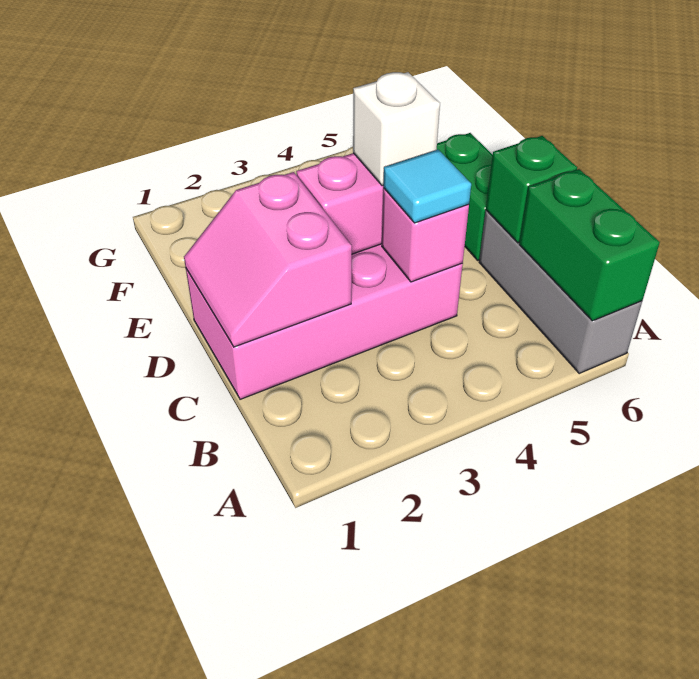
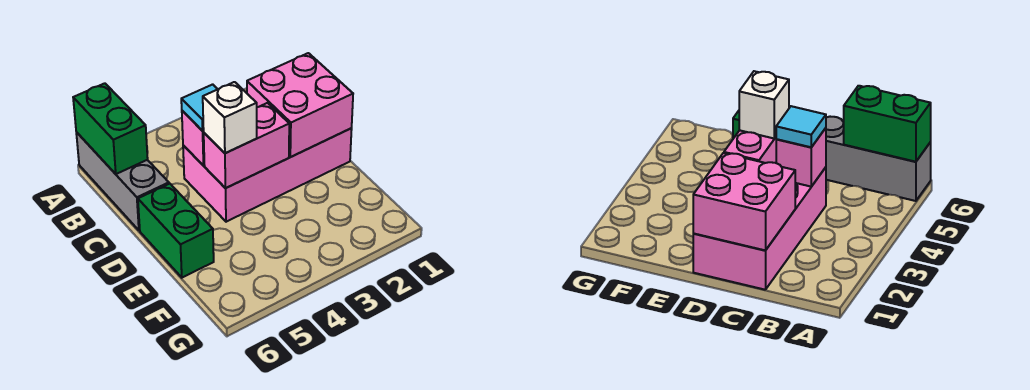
pink slope C1:D2 level 2 top 2 -> pink brick C1:D2 level 2
green brick C6 level 2 -> none

